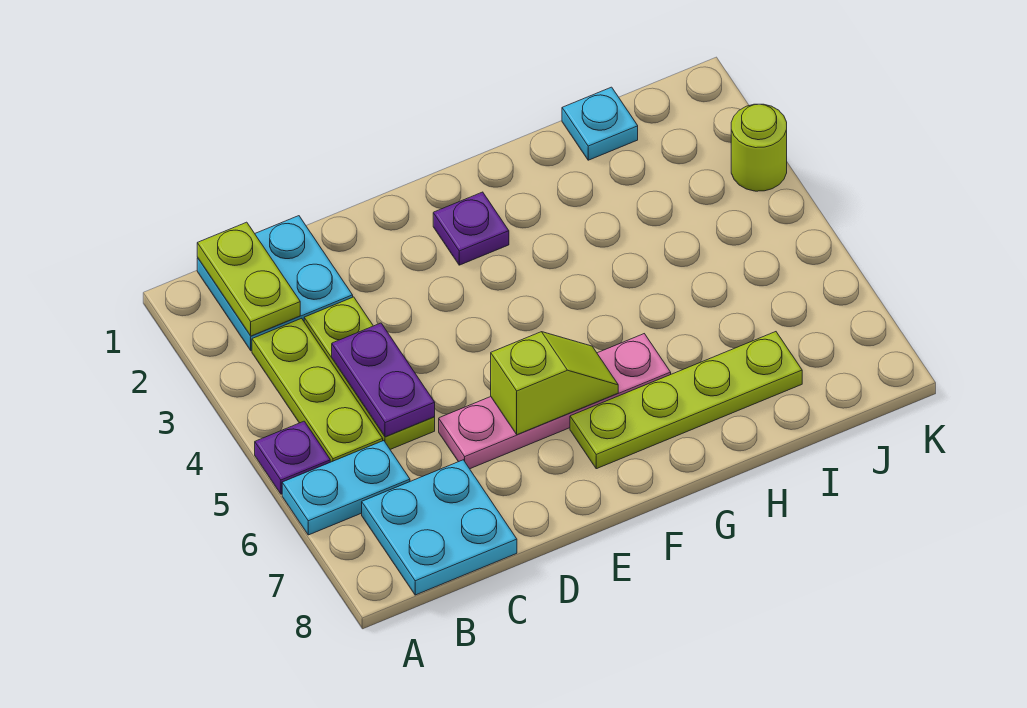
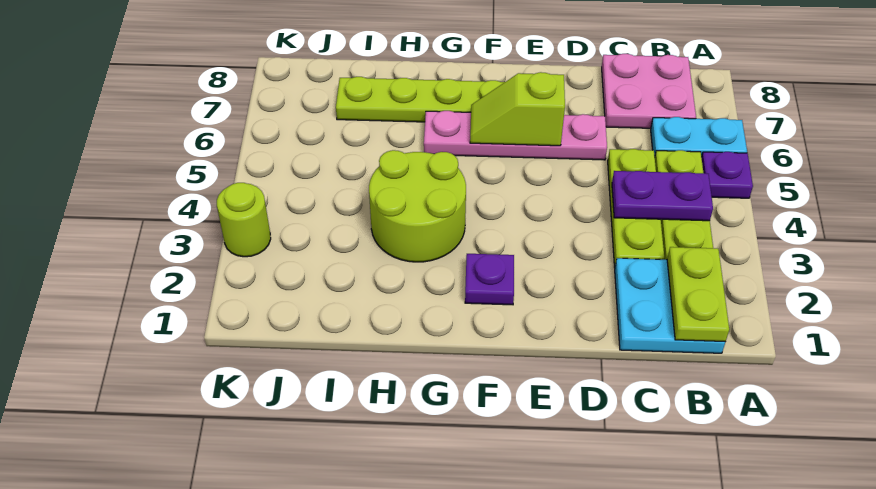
cyan plate B7:C8 level 1 -> pink plate B7:C8 level 1
purple plate C4:C5 level 2 -> purple plate B4:C4 level 2
none -> lime round brick G3:H4 level 1
cyan plate I1 level 1 -> none

